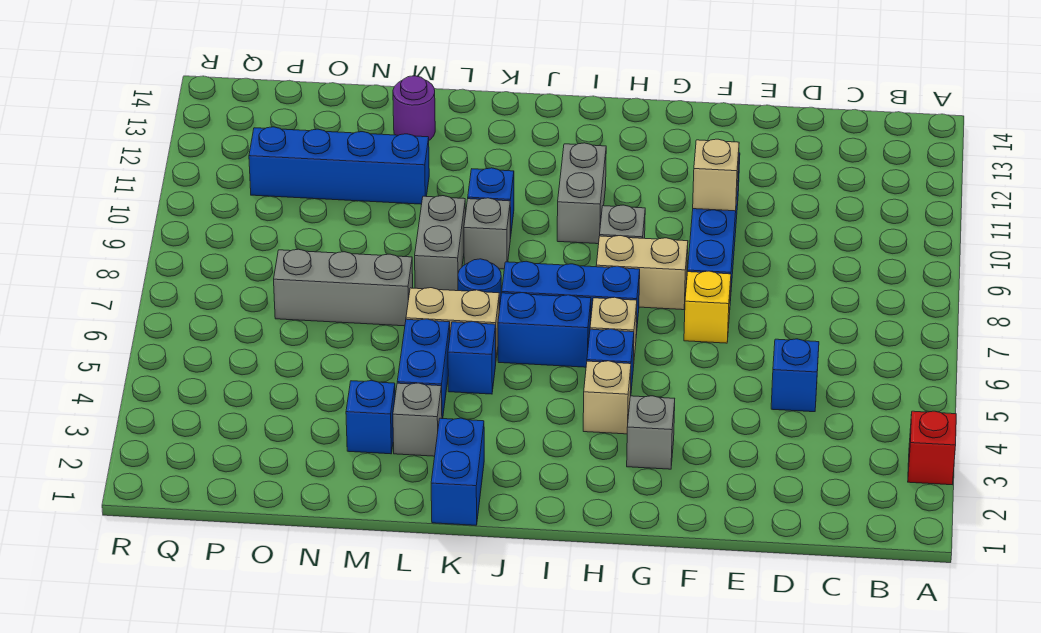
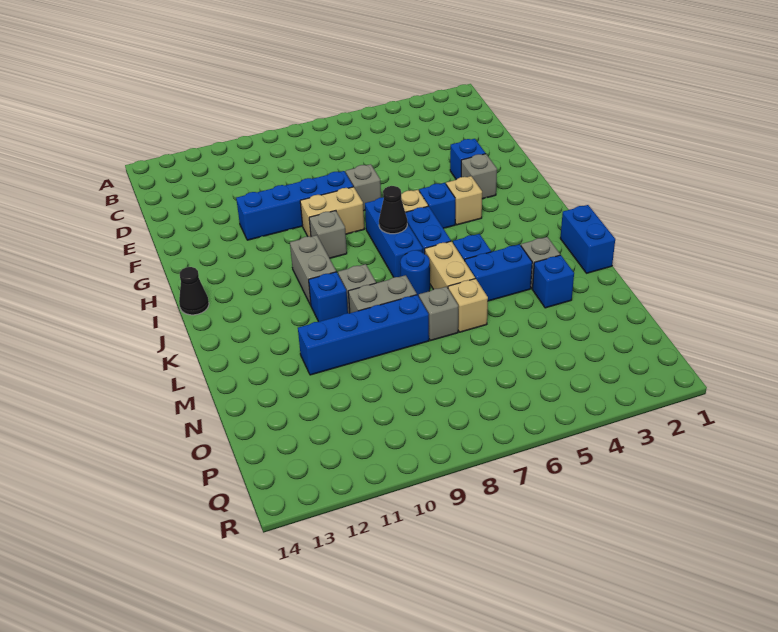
red brick A3 level 1 -> none
blue brick D5 level 1 -> blue brick F3 level 1
yellow brick F7 level 1 -> grey brick F7 level 1
tan brick F10 level 2 -> tan brick M6 level 1
tan brick G8:H8 level 1 -> tan brick G8:G9 level 1
none -> black cone I7 level 2
grey brick I10:I11 level 1 -> grey brick I10:J10 level 1
none -> black cone I14 level 1
blue brick K1:K2 level 1 -> blue brick K1:L1 level 1
grey brick M7:O7 level 1 -> grey brick M7 level 1
blue brick M11:P11 level 1 -> blue brick M8:M11 level 1
purple round brick M13 level 1 -> none

